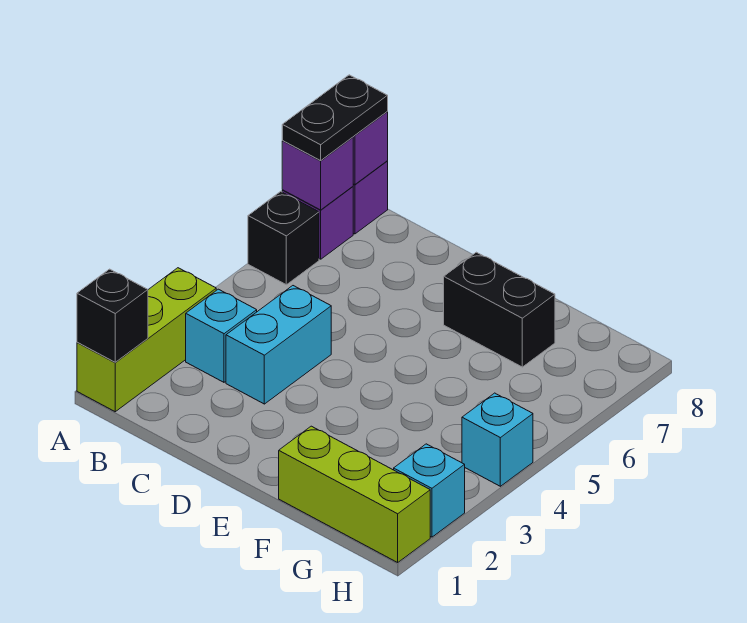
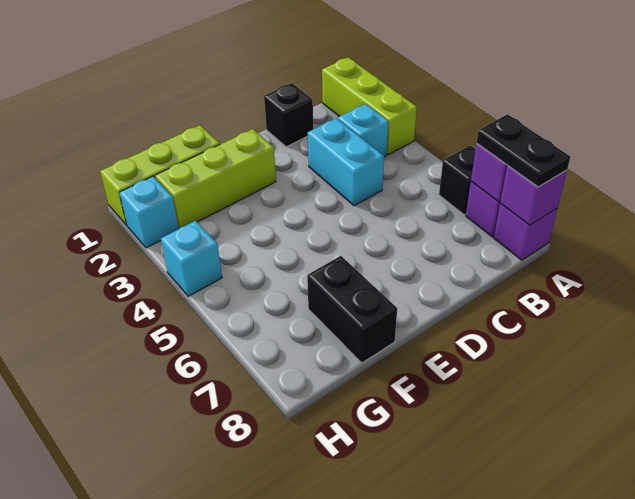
black brick A1 level 2 -> black brick C1 level 1
none -> lime brick E2:G2 level 1
black brick E7:F7 level 1 -> black brick F7:F8 level 1

